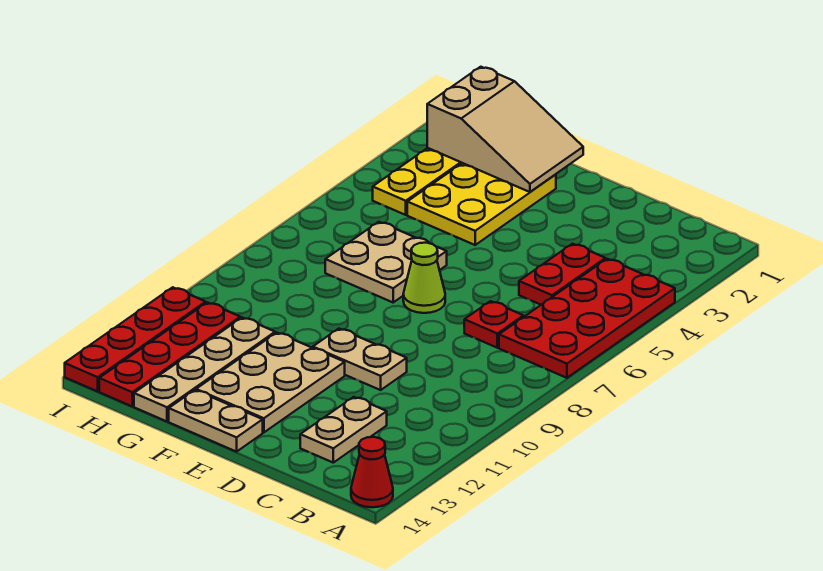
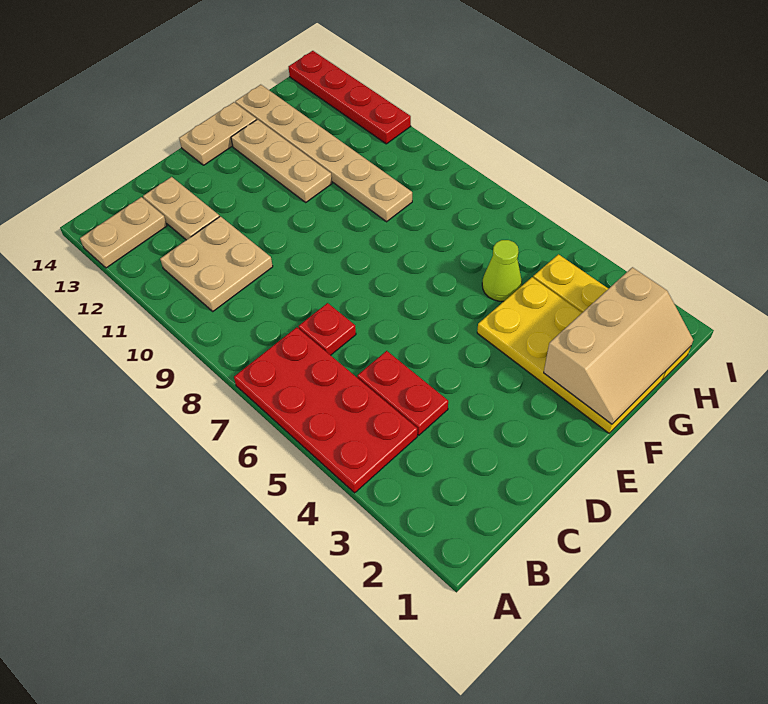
red cone A14 level 1 -> none
tan plate D10:E10 level 1 -> tan plate A13:B13 level 1
lime cone E7 level 1 -> lime cone G5 level 1
tan plate E11:F13 level 1 -> tan plate F11:F13 level 1
tan slope F1:H2 level 2 top H -> tan slope F1:H2 level 2 top 2
yellow plate F2:G4 level 1 -> yellow plate F1:G4 level 1
tan plate F6:G7 level 1 -> tan plate B10:C11 level 1
tan plate G11:G14 level 1 -> tan plate G9:G14 level 1
red plate H11:H14 level 1 -> none

